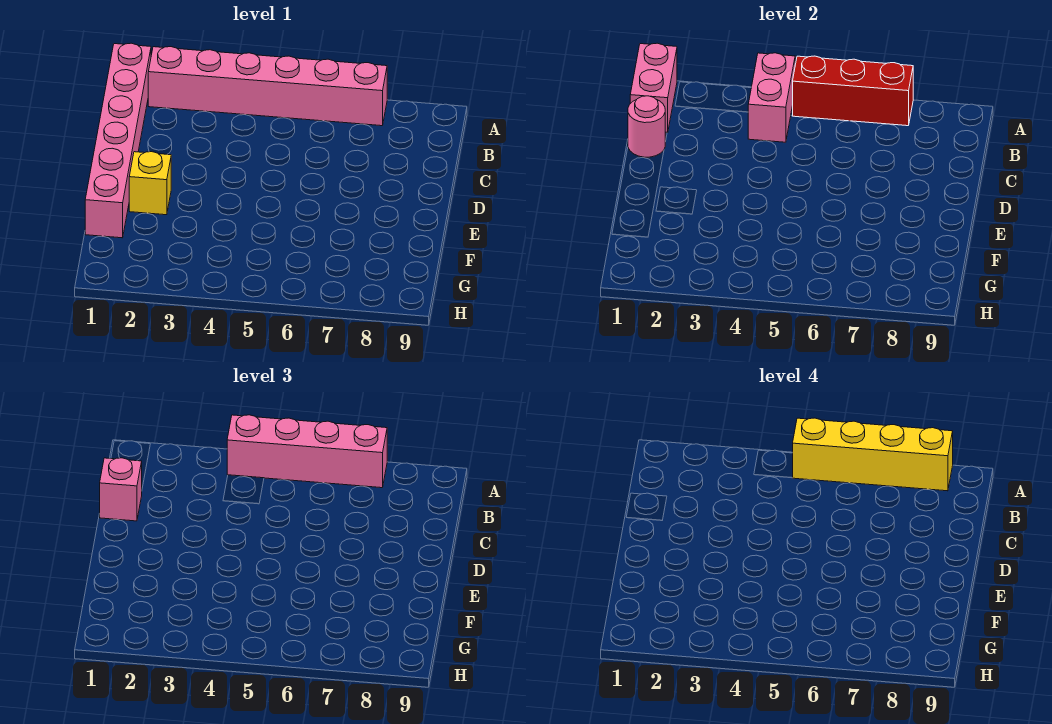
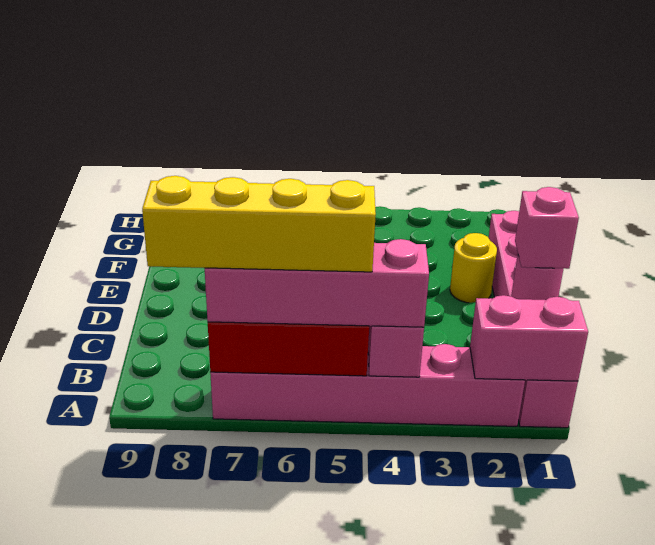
pink brick A1:B1 level 2 -> pink brick A1:A2 level 2
yellow brick E2 level 1 -> yellow round brick E2 level 1

